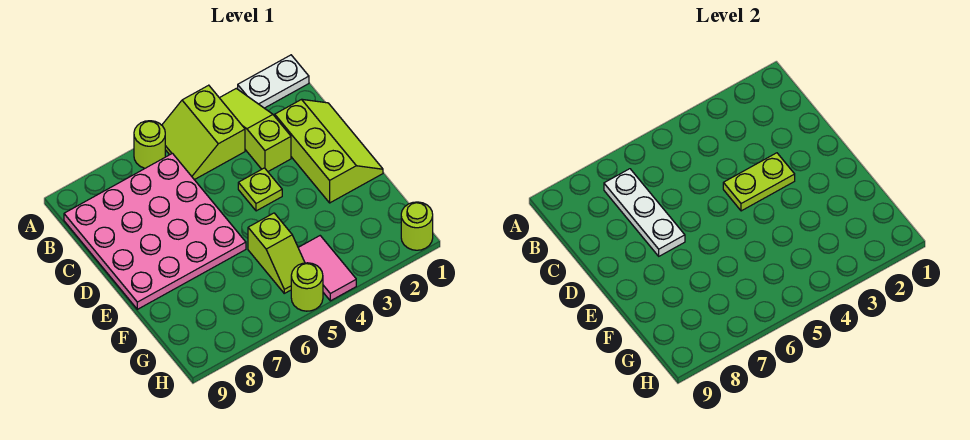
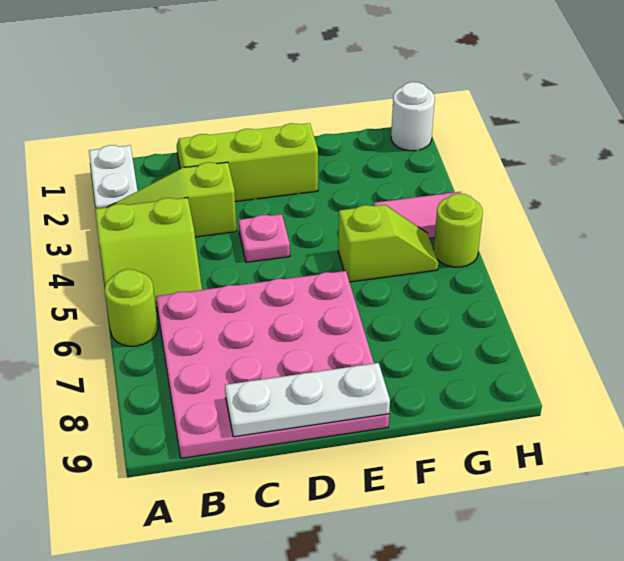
white plate B7:D7 level 2 -> white plate C9:E9 level 2
lime plate D3:D4 level 2 -> none
lime plate D4 level 1 -> pink plate D4 level 1
lime round brick H1 level 1 -> white round brick H1 level 1

